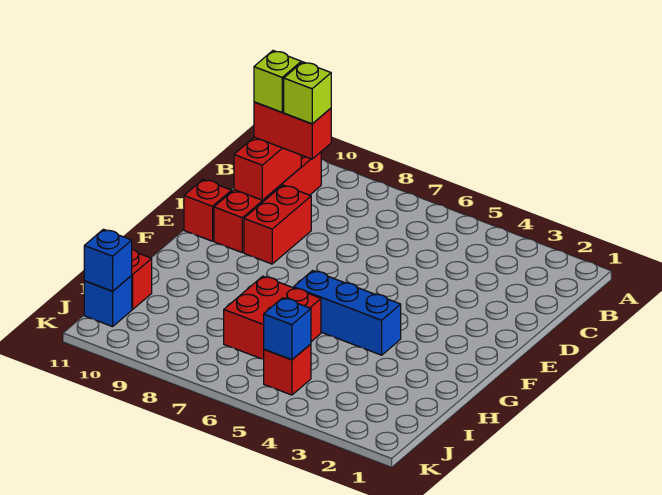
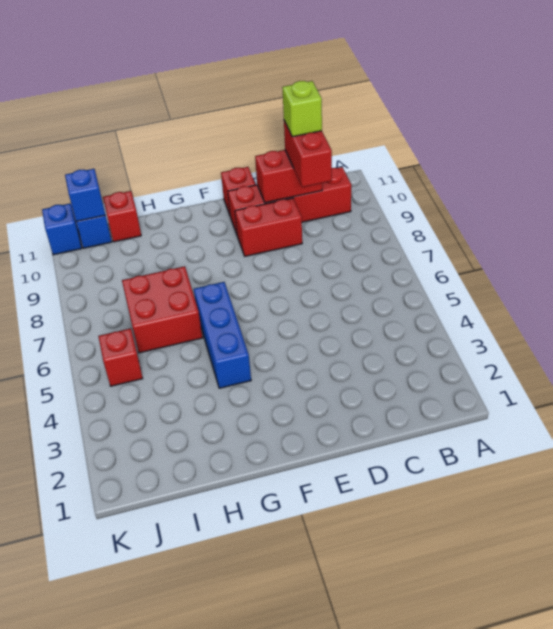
lime brick C9 level 4 -> none
blue brick J5 level 2 -> blue brick K11 level 1

